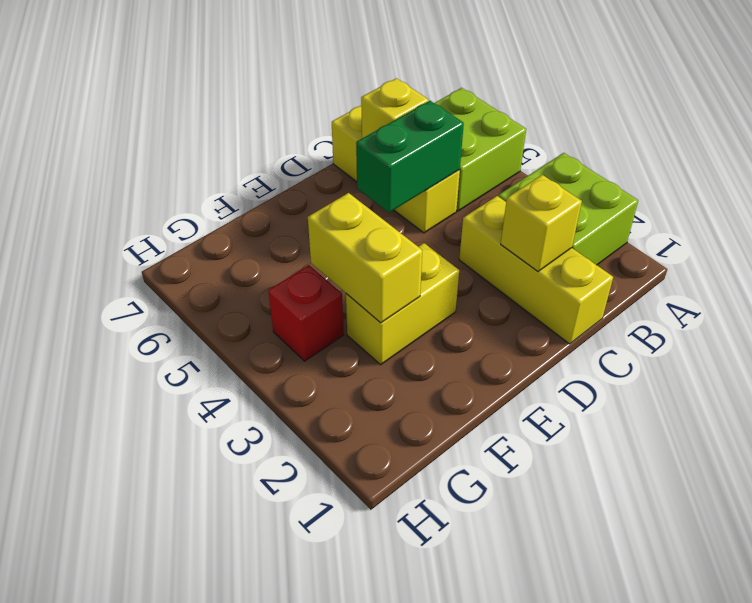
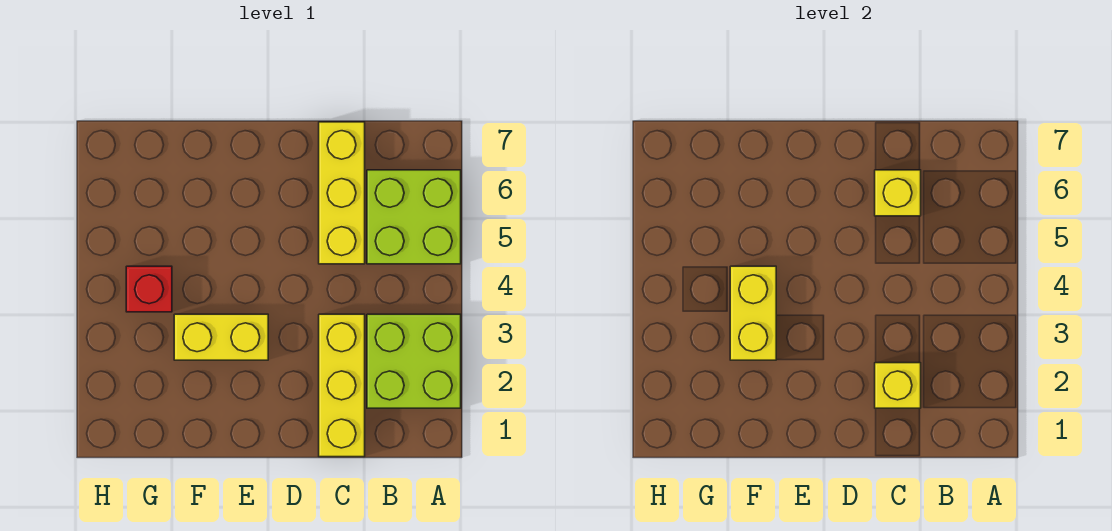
green brick C5:D5 level 2 -> none

